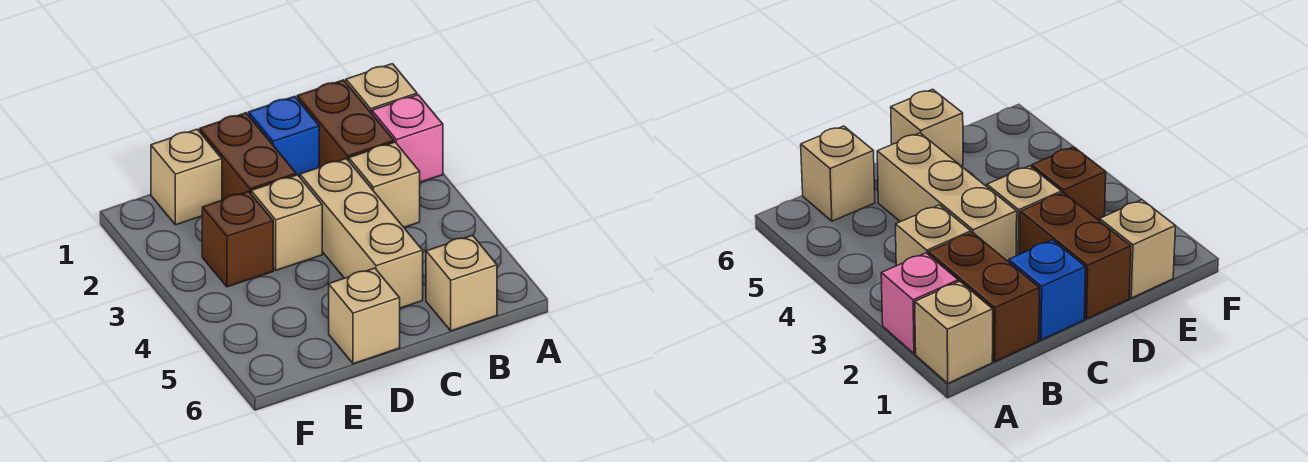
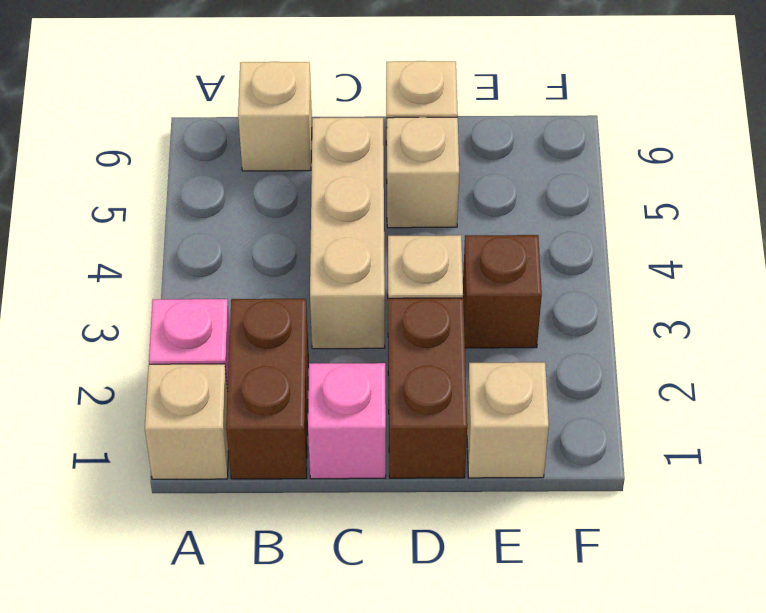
tan brick B3 level 1 -> tan brick D5 level 1
blue brick C1 level 1 -> pink brick C1 level 1

